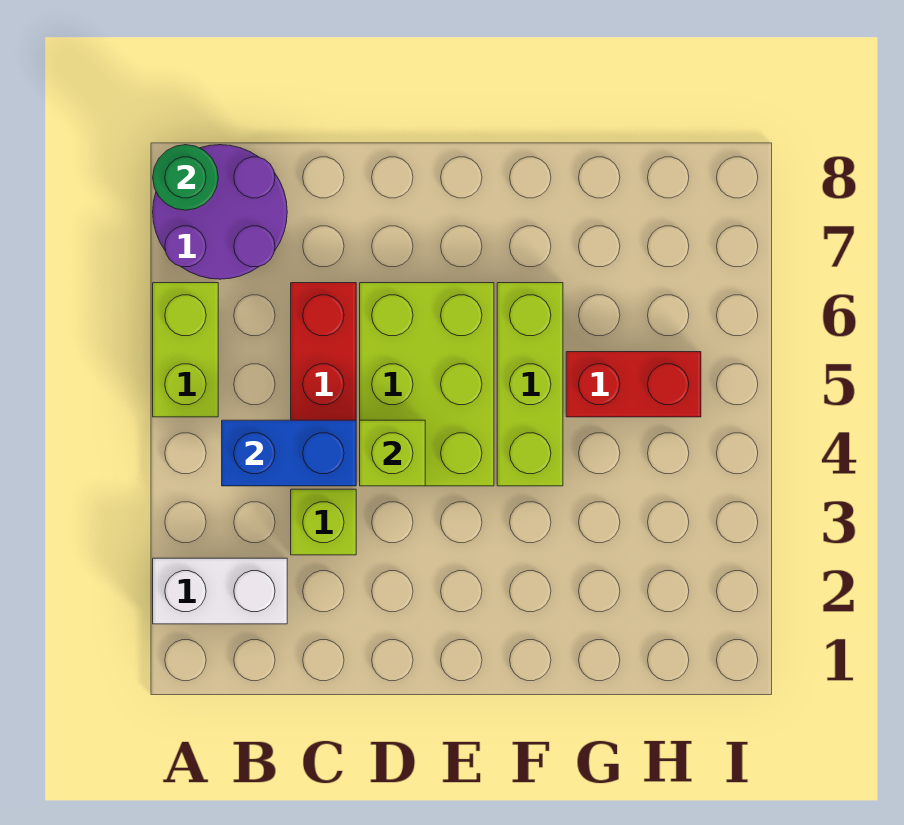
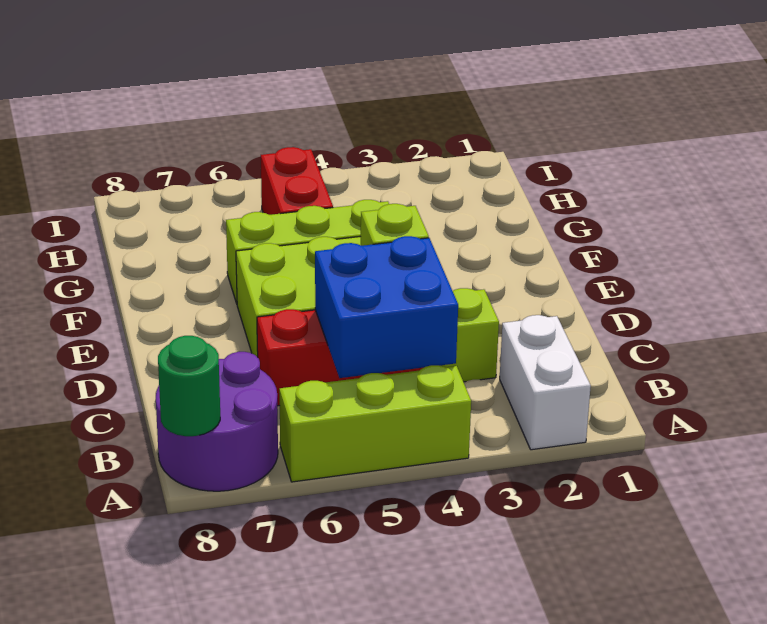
lime brick A5:A6 level 1 -> lime brick A4:A6 level 1
blue brick B4:C4 level 2 -> blue brick B4:C5 level 2

